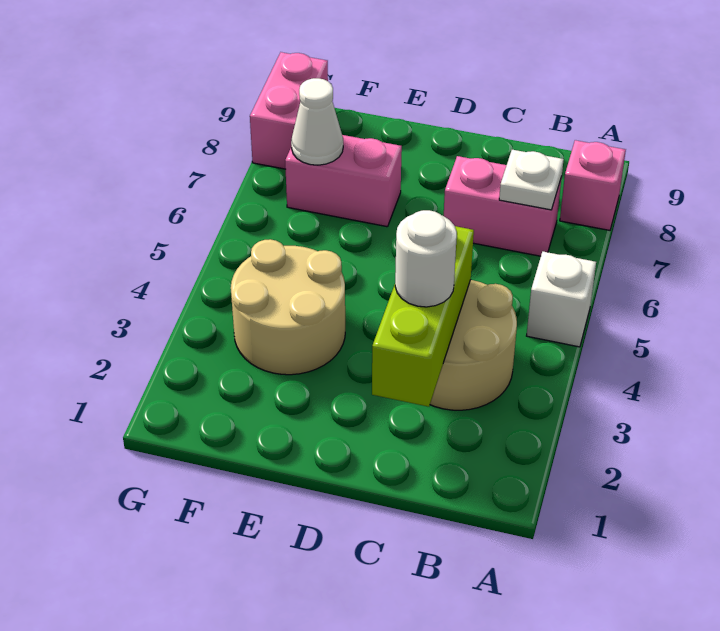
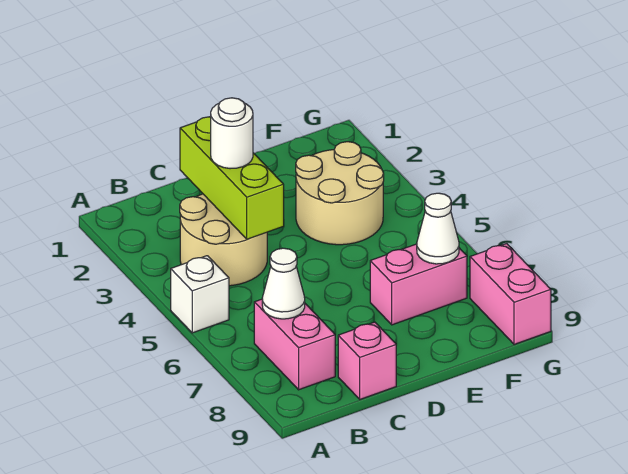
pink brick A8 level 1 -> pink brick C9 level 1
pink brick B7:C7 level 1 -> pink brick B7:B8 level 1
white plate B7 level 2 -> white cone B7 level 2

